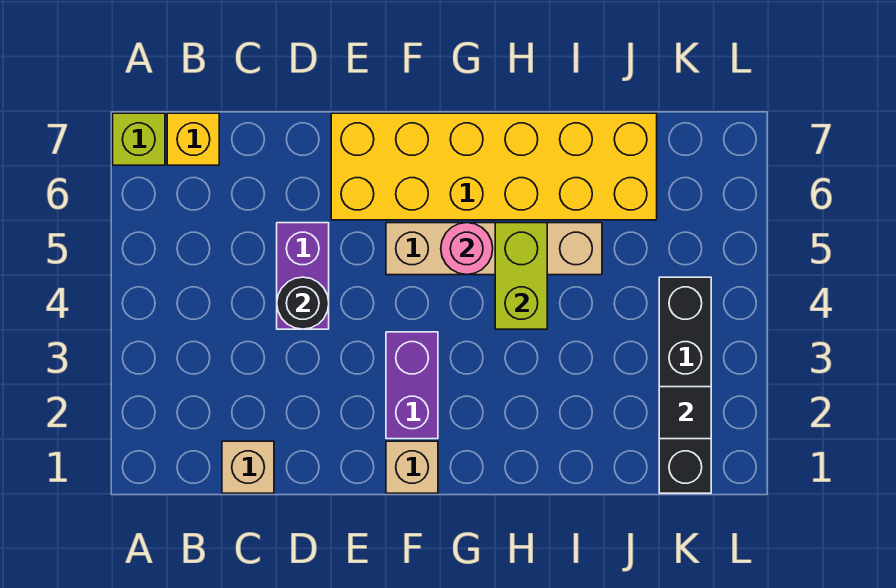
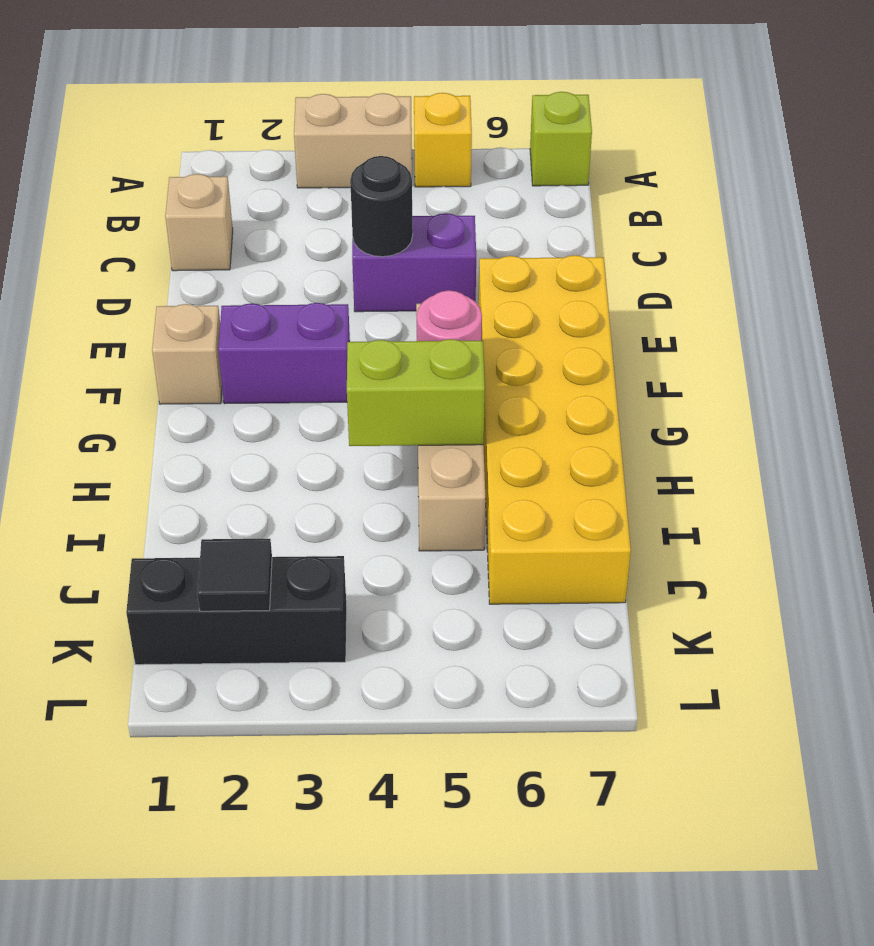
none -> tan brick A3:A4 level 1
yellow brick B7 level 1 -> yellow brick A5 level 1
black brick K1:K4 level 1 -> black brick K1:K3 level 1

